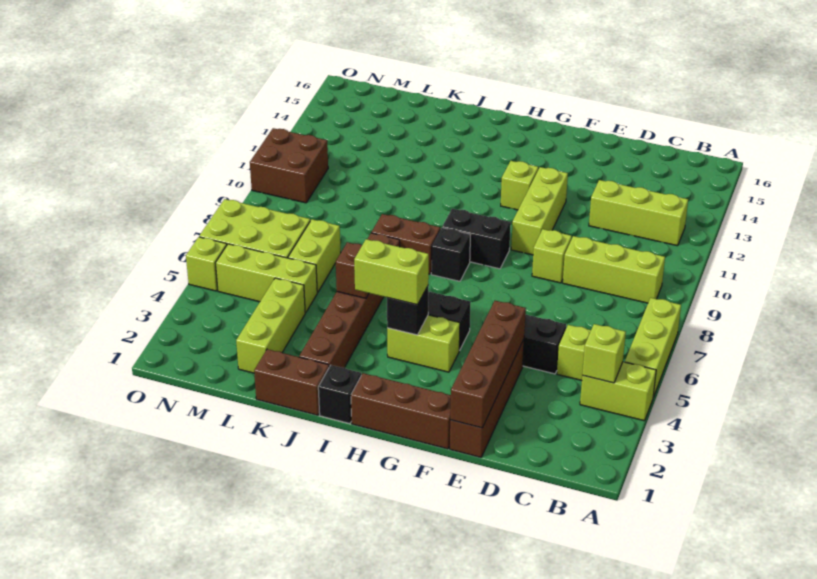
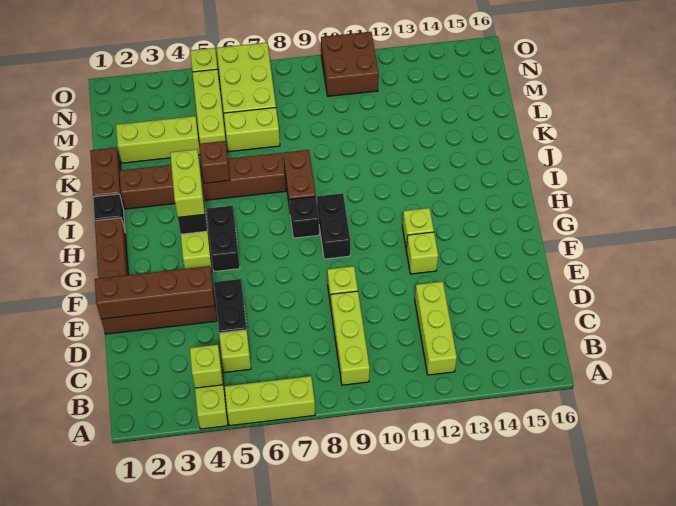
lime brick F10:F12 level 1 -> lime brick F12 level 1

